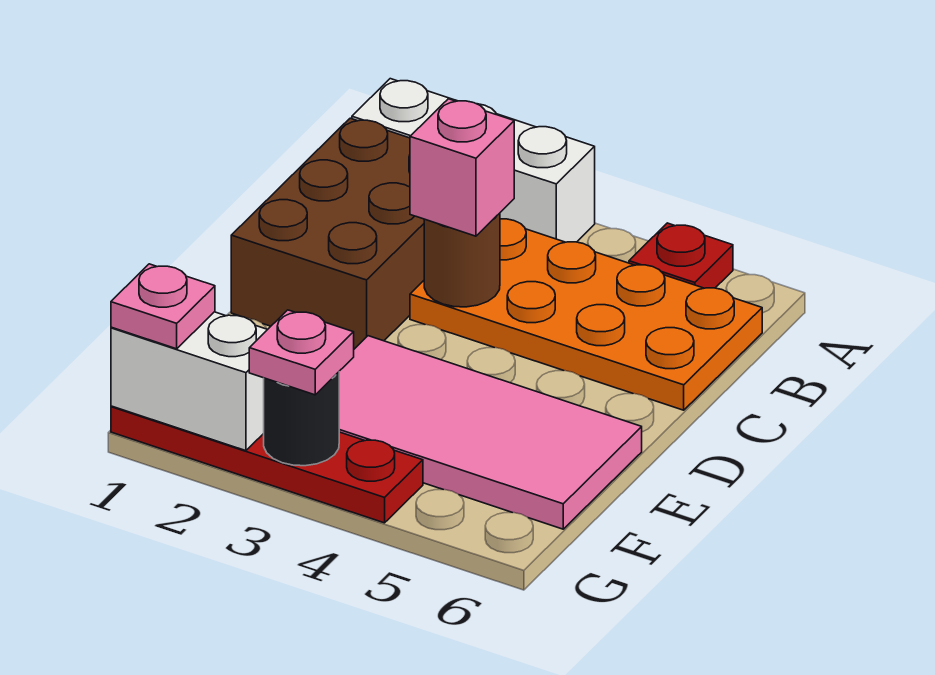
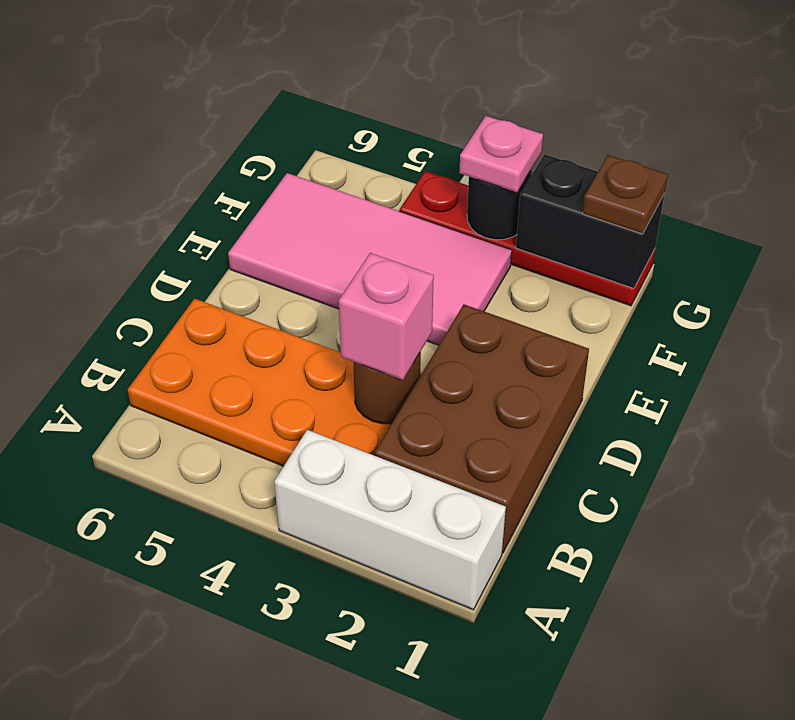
red plate A5 level 1 -> none
white brick G1:G2 level 2 -> black brick G1:G2 level 2
pink plate G1 level 3 -> brown plate G1 level 3

